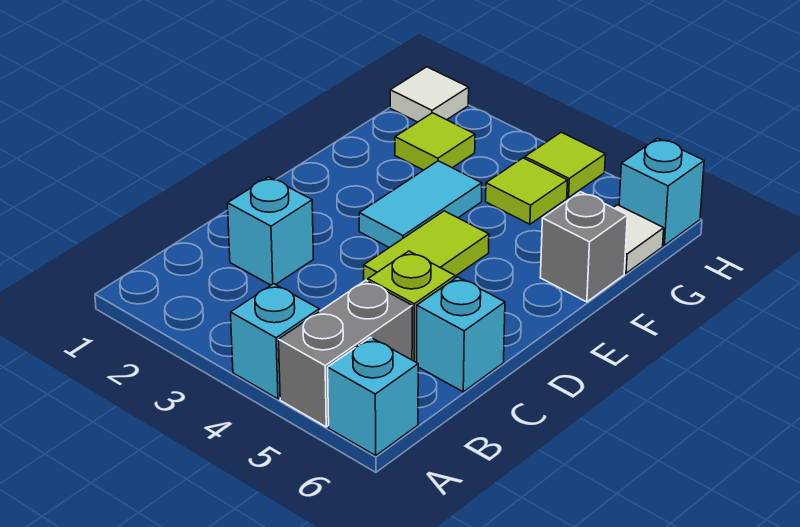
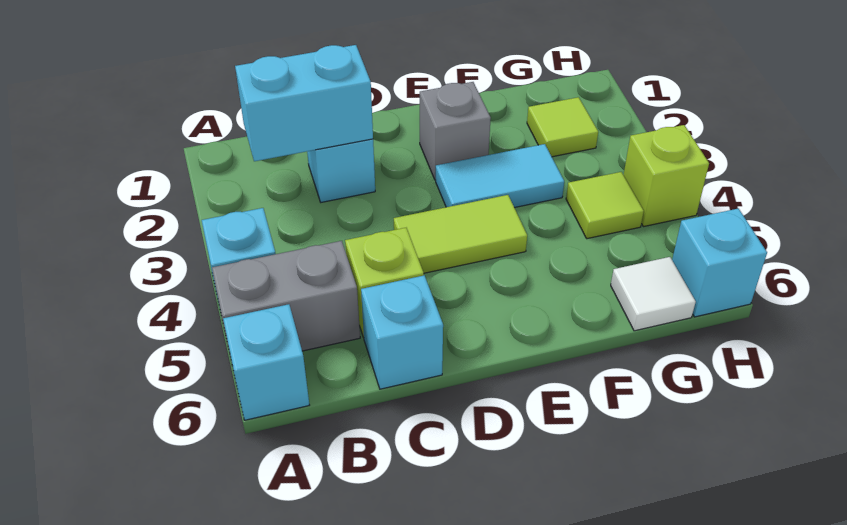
none -> cyan brick B2:C2 level 2
grey brick F6 level 1 -> grey brick E2 level 1
white tile H1 level 1 -> none
lime tile H4 level 1 -> lime brick H4 level 1

